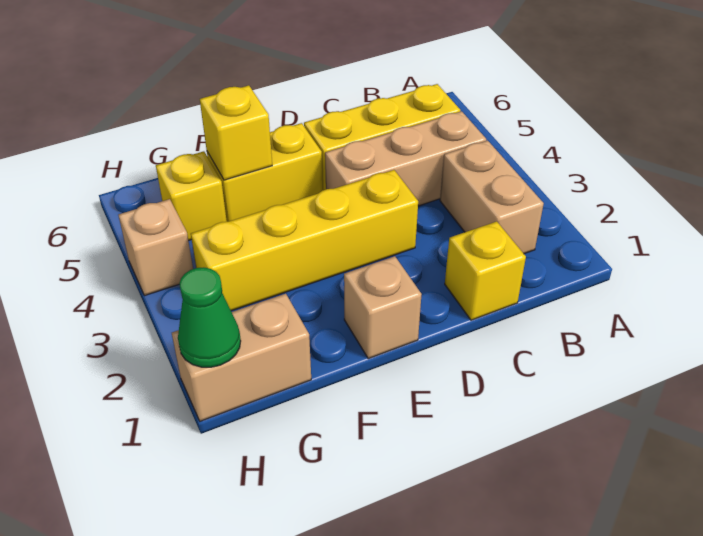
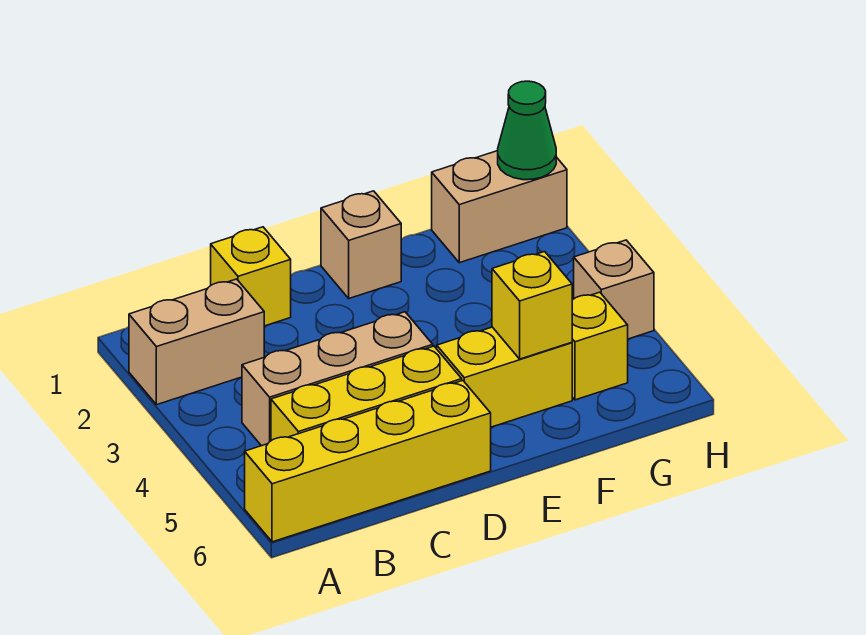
tan brick B2:B3 level 1 -> tan brick A2:B2 level 1
yellow brick D3:G3 level 1 -> yellow brick A6:D6 level 1

